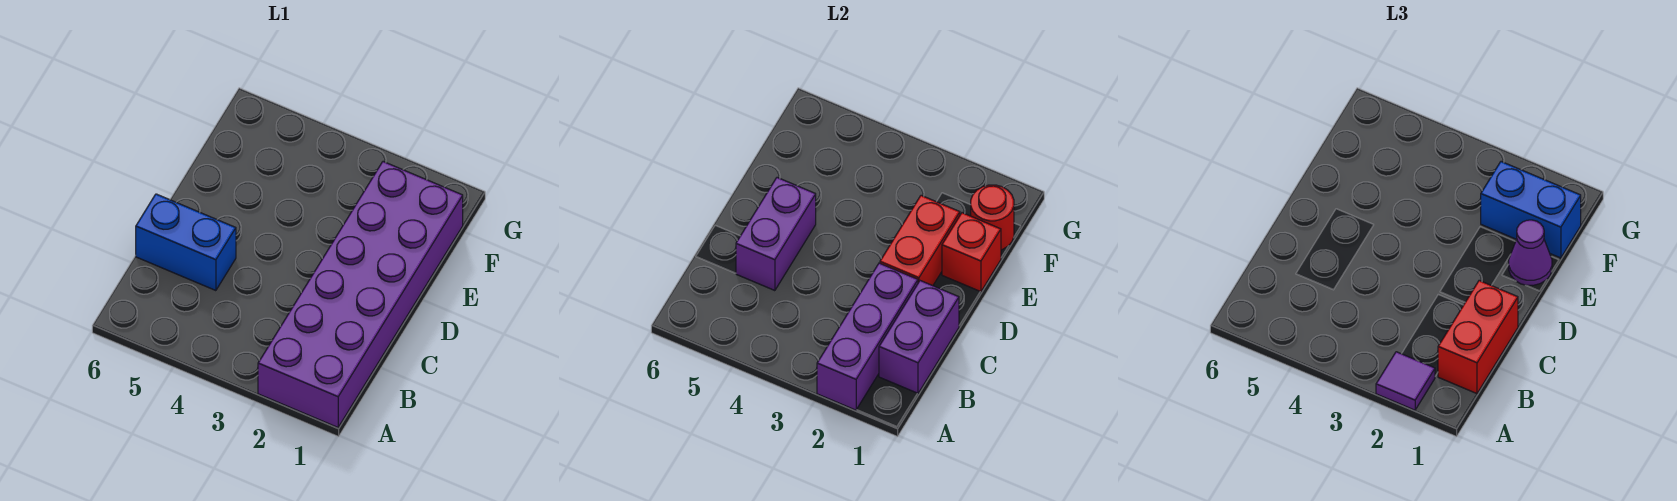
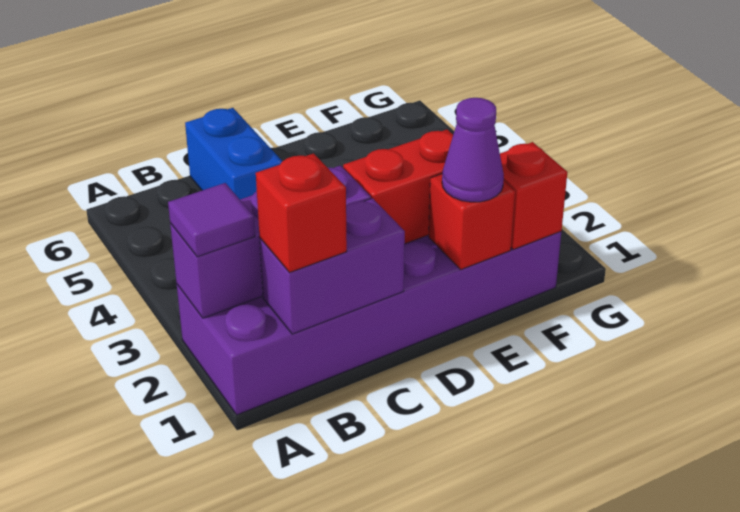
red brick B1:C1 level 3 -> red brick B1 level 3
purple brick C5:D5 level 2 -> none
red round brick F1 level 2 -> red brick F1 level 2
blue brick F1:F2 level 3 -> none

